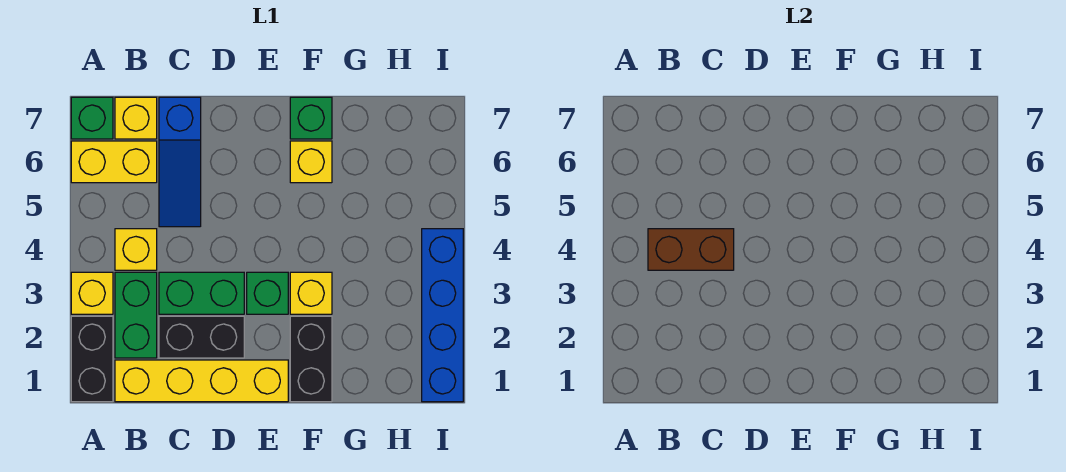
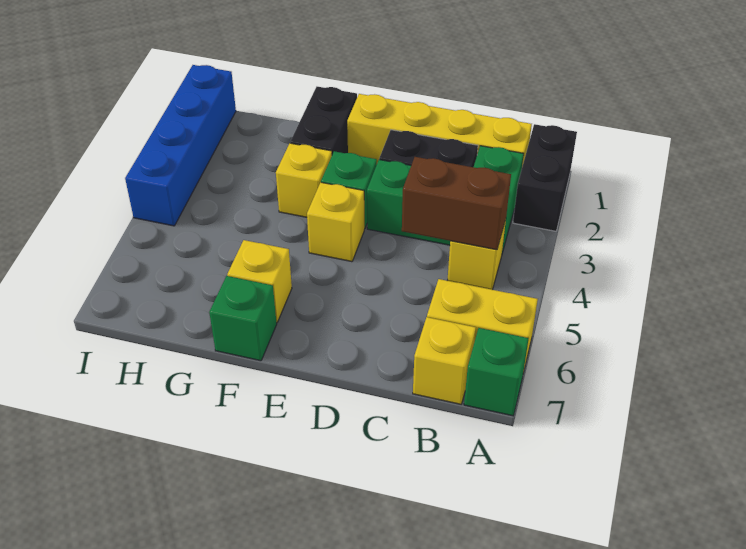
yellow brick A3 level 1 -> yellow brick E4 level 1
blue slope C5:C7 level 1 top 7 -> none

